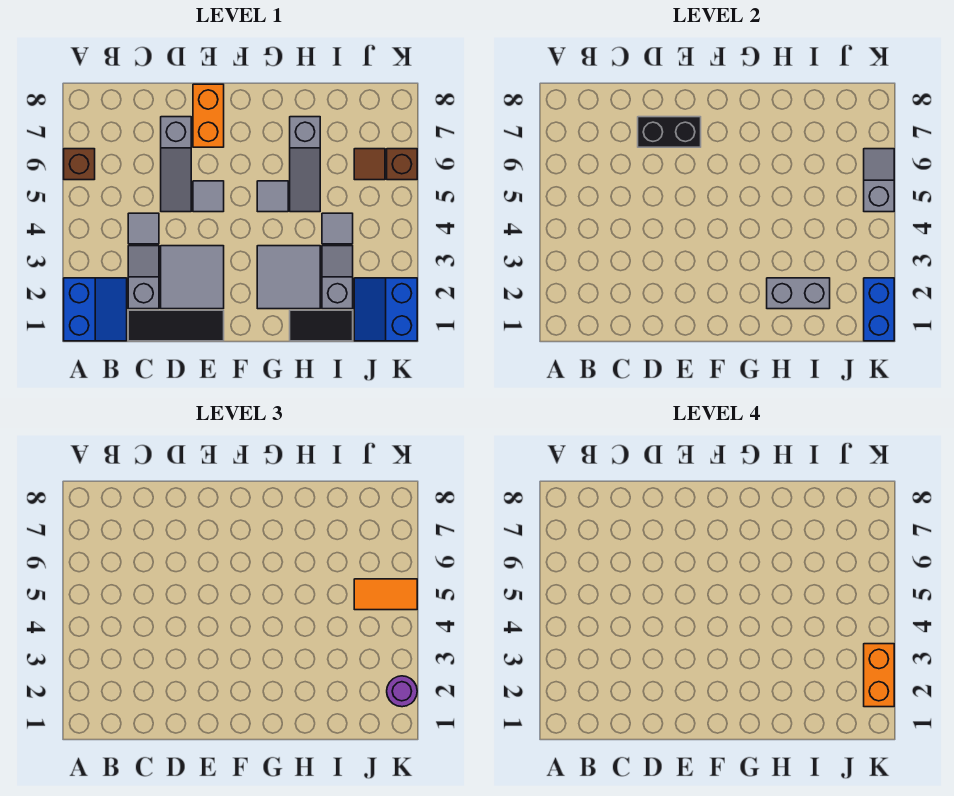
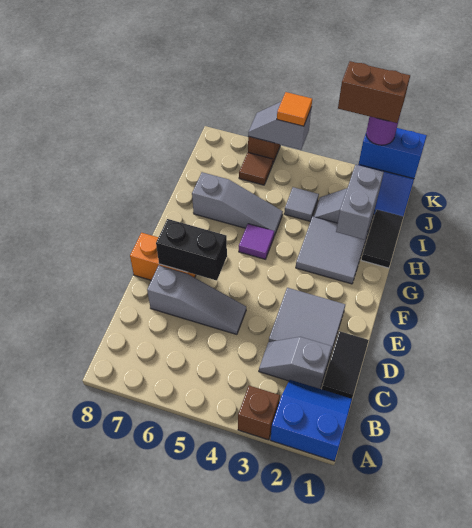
brown brick A6 level 1 -> brown brick A3 level 1
black tile C1:E1 level 1 -> black tile C1:D1 level 1
grey tile C4 level 1 -> none
black brick D7:E7 level 2 -> black brick E6:E7 level 2
grey tile E5 level 1 -> none
grey tile G5 level 1 -> purple tile G5 level 1
orange tile J5:K5 level 3 -> orange tile K5 level 3
orange brick K2:K3 level 4 -> brown brick K2:K3 level 4

